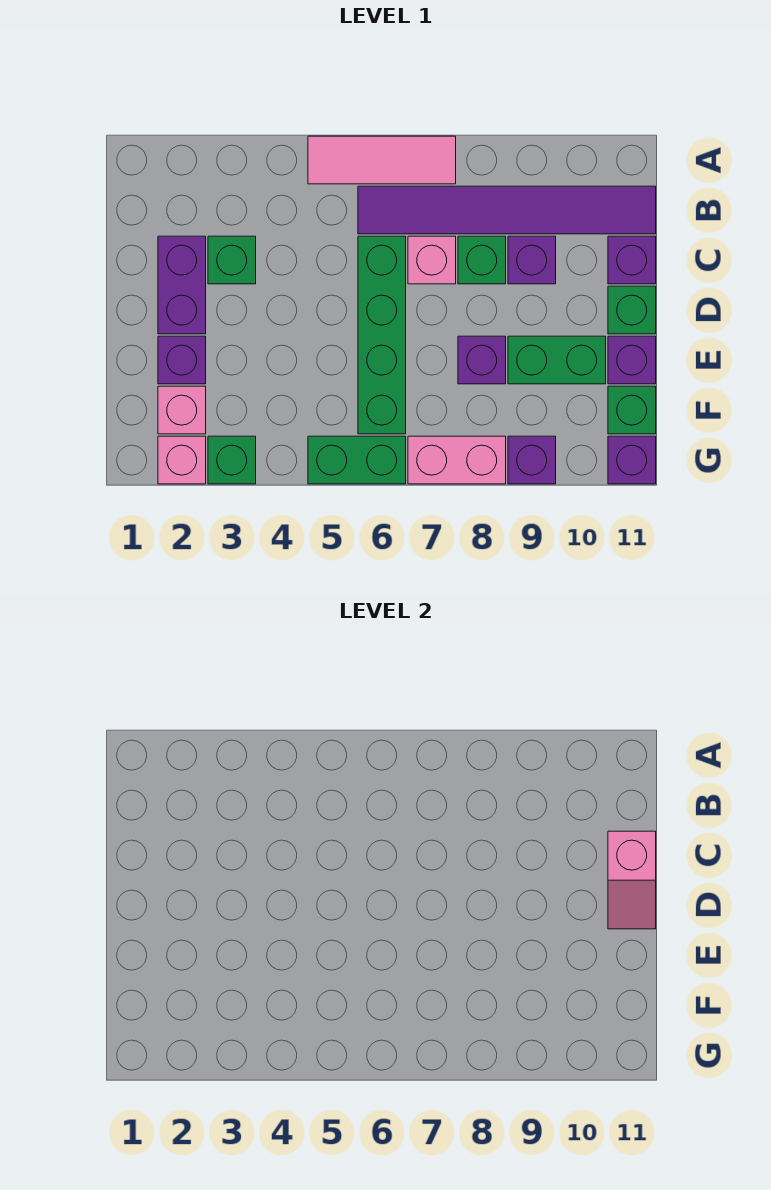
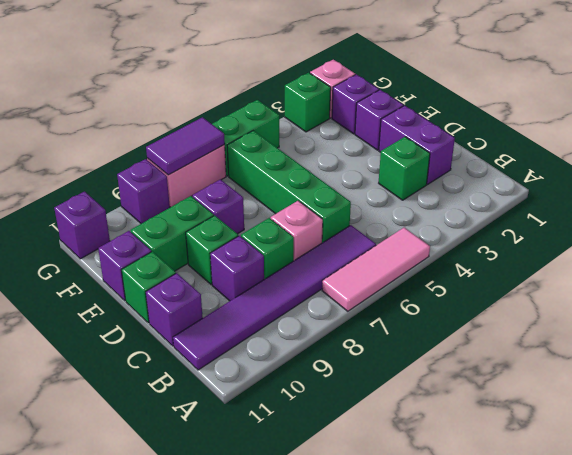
pink slope C11:D11 level 2 top C -> none
pink brick F2 level 1 -> purple brick F2 level 1
green brick F11 level 1 -> green brick D9 level 1
none -> purple tile G7:G8 level 2

